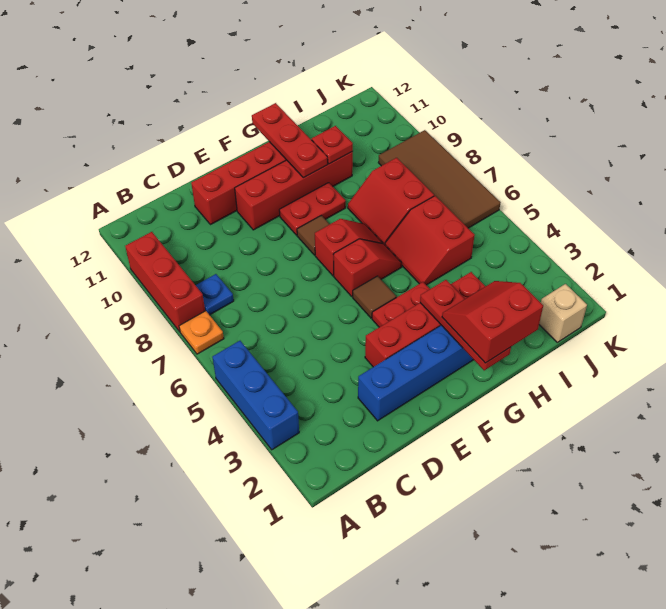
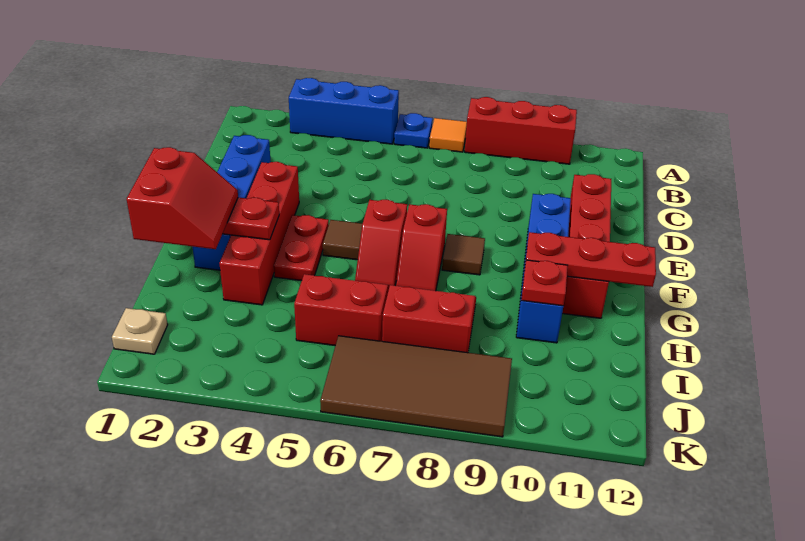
orange plate A7 level 1 -> orange tile A7 level 1
blue plate B8 level 1 -> blue plate A6 level 1
red brick E10:H10 level 1 -> blue brick E10:H10 level 1
red plate F9:G9 level 1 -> none
tan brick J1 level 1 -> tan plate J1 level 1

